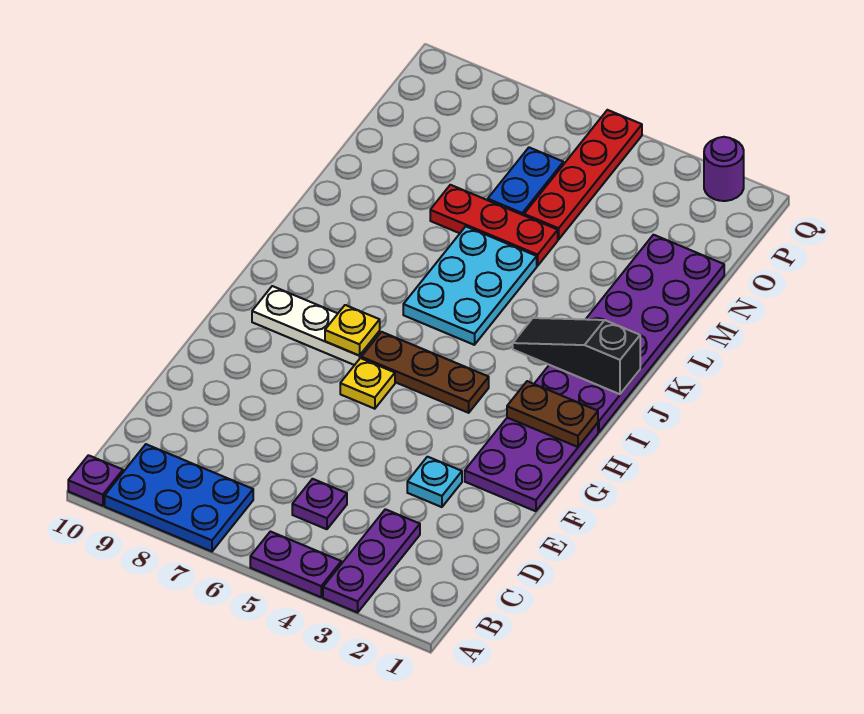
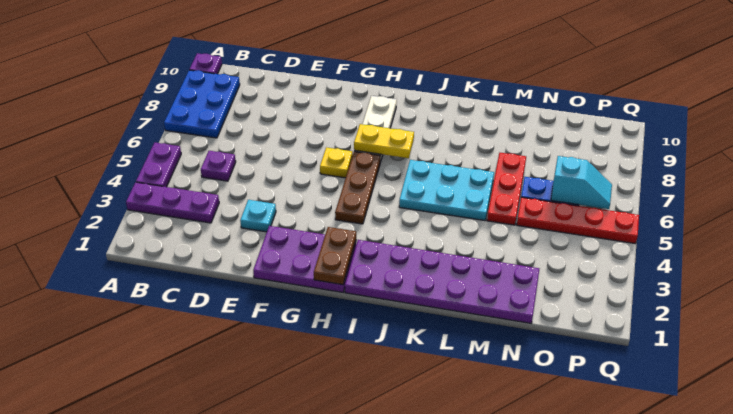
yellow plate H7 level 2 -> yellow plate H7:I7 level 2
black slope J1:J3 level 2 top 1 -> none
none -> cyan slope O6:P6 level 2 top O
purple round brick Q2 level 1 -> none

